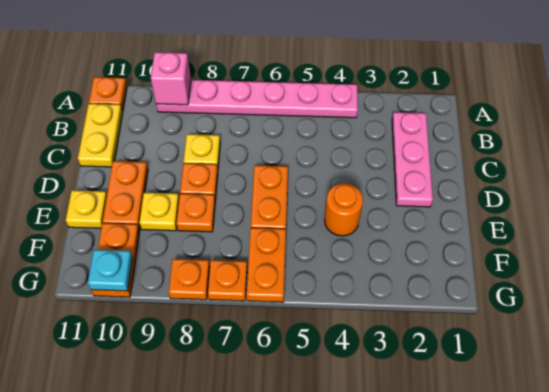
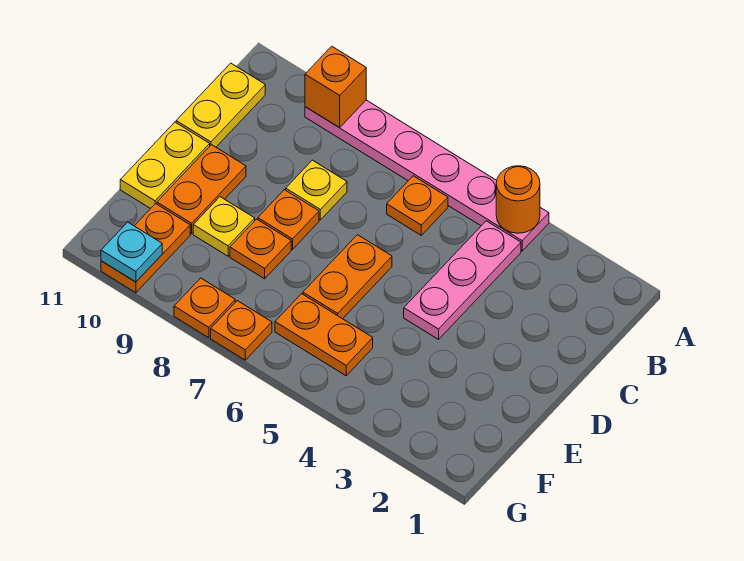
pink brick A9 level 2 -> orange brick A9 level 2
orange plate A11 level 1 -> orange plate B6 level 1
pink plate B2:D2 level 1 -> pink plate B4:D4 level 1
orange round brick E4 level 1 -> orange round brick A4 level 2
yellow plate E11 level 1 -> yellow plate D11:E11 level 1
orange plate F6:G6 level 1 -> orange plate F5:F6 level 1

